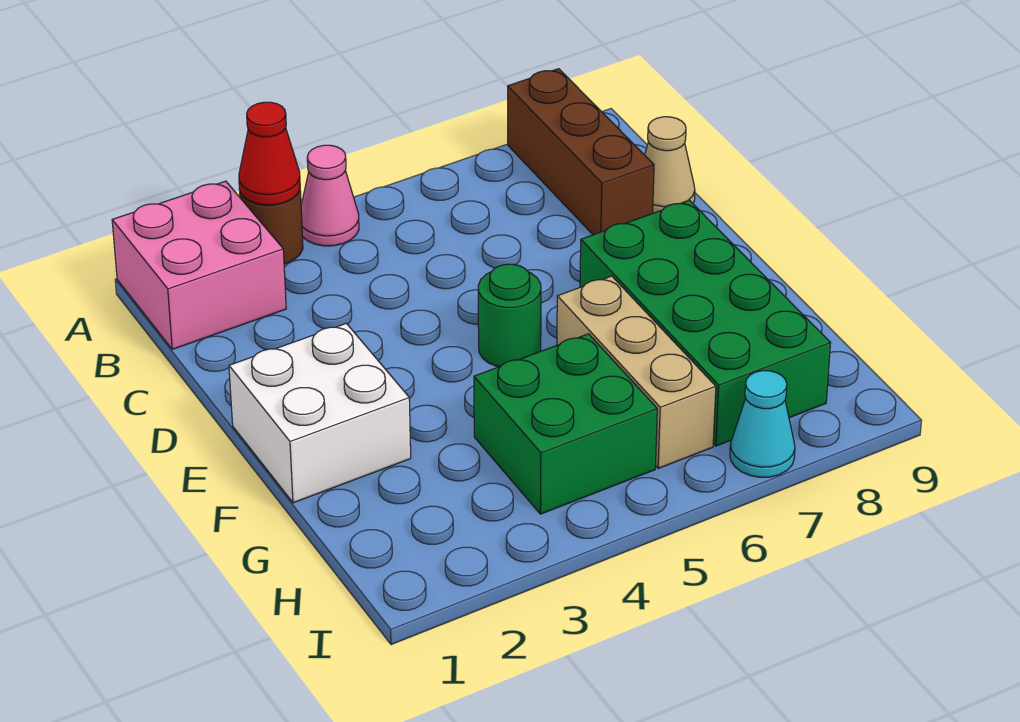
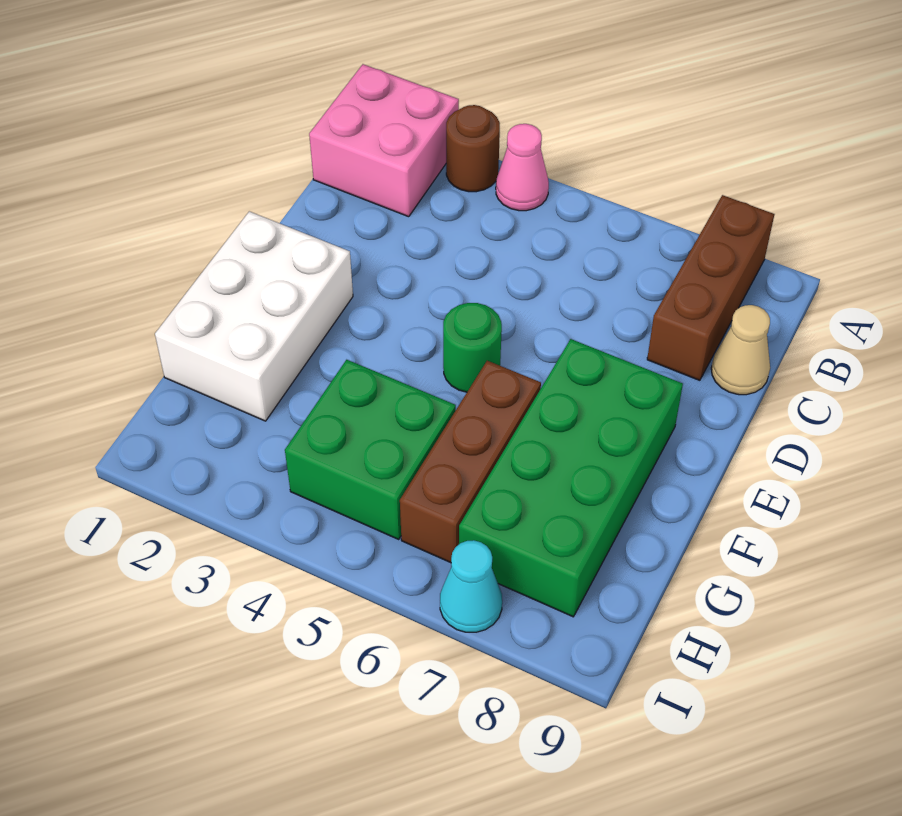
red cone A3 level 2 -> none
white brick E1:F2 level 1 -> white brick E1:G2 level 1
tan brick F6:H6 level 1 -> brown brick F6:H6 level 1

